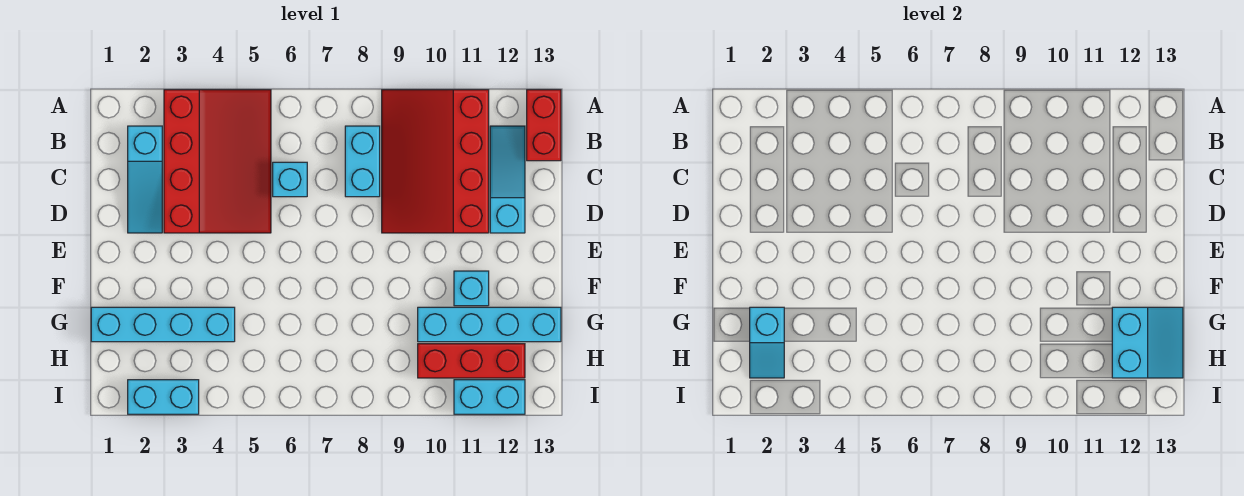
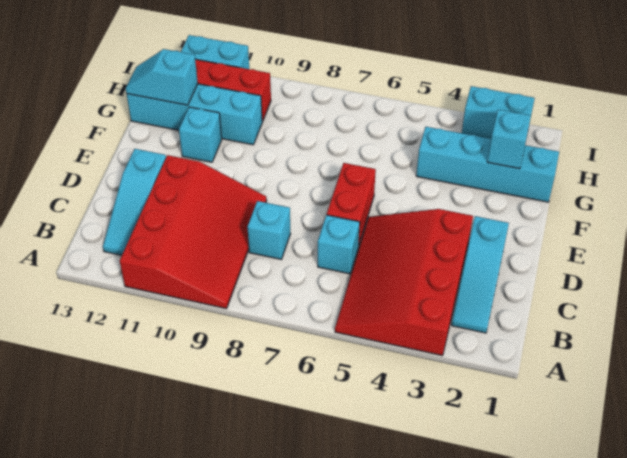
red brick A13:B13 level 1 -> red brick D6:E6 level 1
cyan slope B2:D2 level 1 top B -> cyan slope B2:D2 level 1 top D
cyan brick B8:C8 level 1 -> cyan brick C8 level 1
cyan slope G12:H13 level 2 top 12 -> cyan slope G12:G13 level 2 top 12

